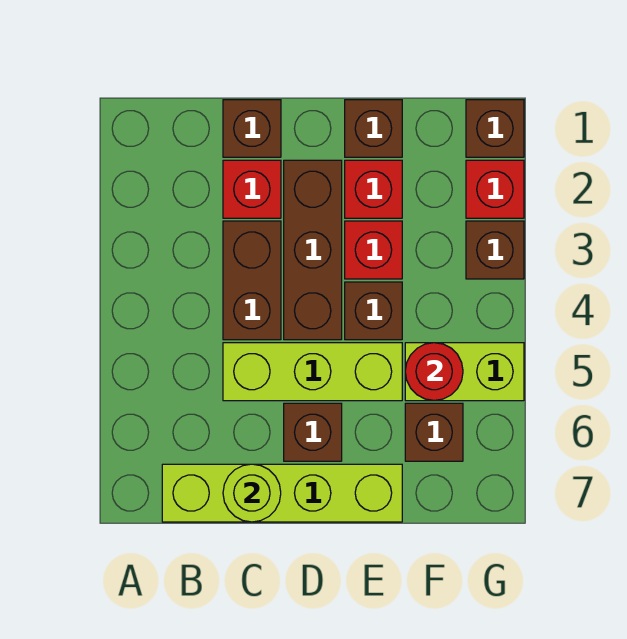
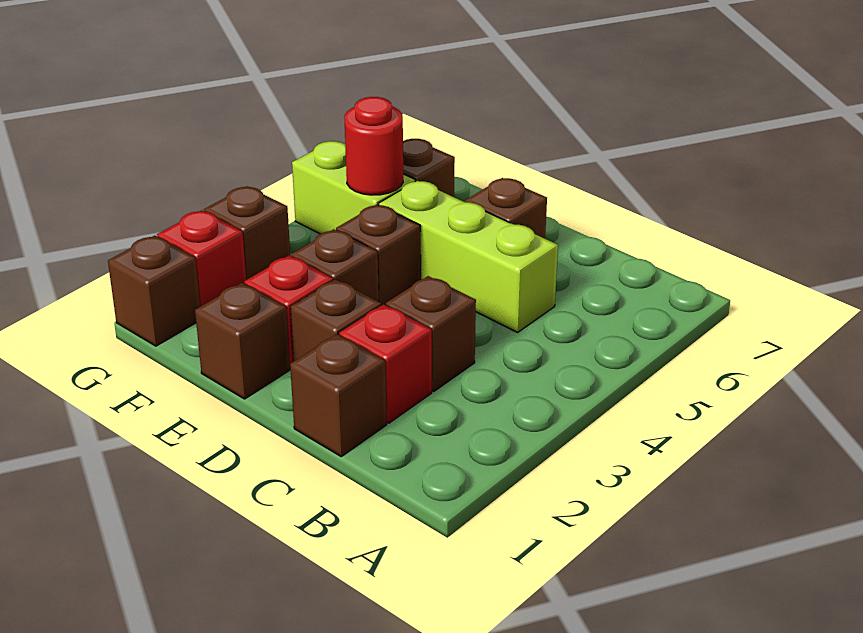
lime brick B7:E7 level 1 -> none
brown brick C3:C4 level 1 -> brown brick C3 level 1
lime round brick C7 level 2 -> none
brown brick D2:D4 level 1 -> brown brick D2 level 1
red brick E3 level 1 -> brown brick E3 level 1

